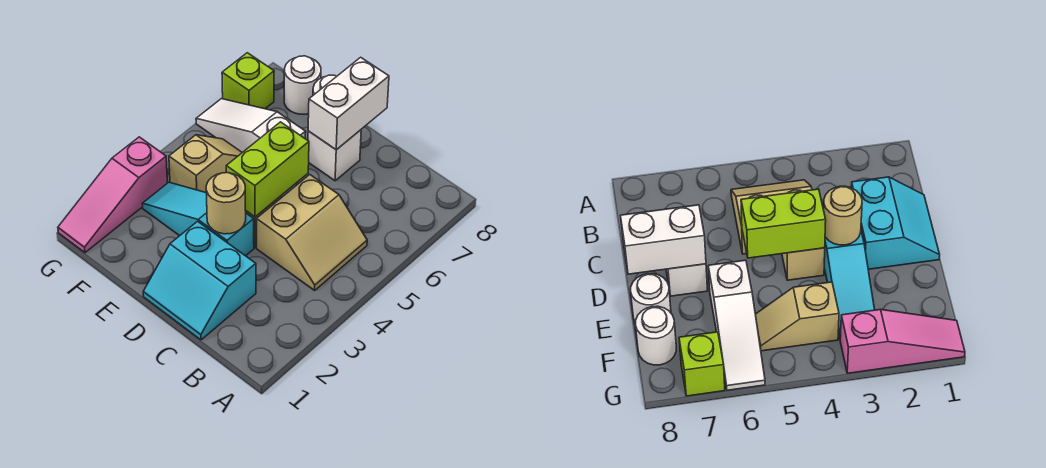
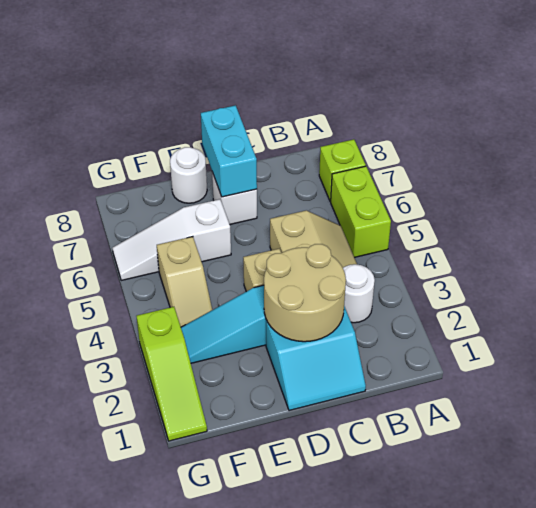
tan round brick D3 level 2 -> tan round brick C2:D3 level 2
lime brick D4:D5 level 2 -> lime brick A5:A6 level 1
white brick D7:D8 level 2 -> cyan brick D7:D8 level 2
tan slope F4:F5 level 1 top 4 -> tan slope F4:F5 level 1 top 5
white round brick F8 level 1 -> white round brick B3 level 1
pink slope G1:G3 level 1 top 3 -> lime slope G1:G3 level 1 top 3
lime brick G7 level 1 -> lime brick A7 level 1

